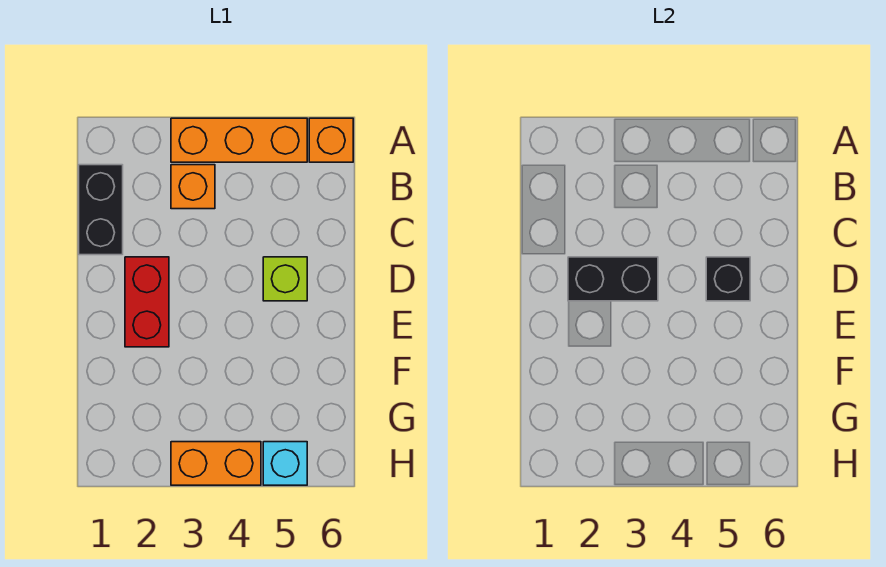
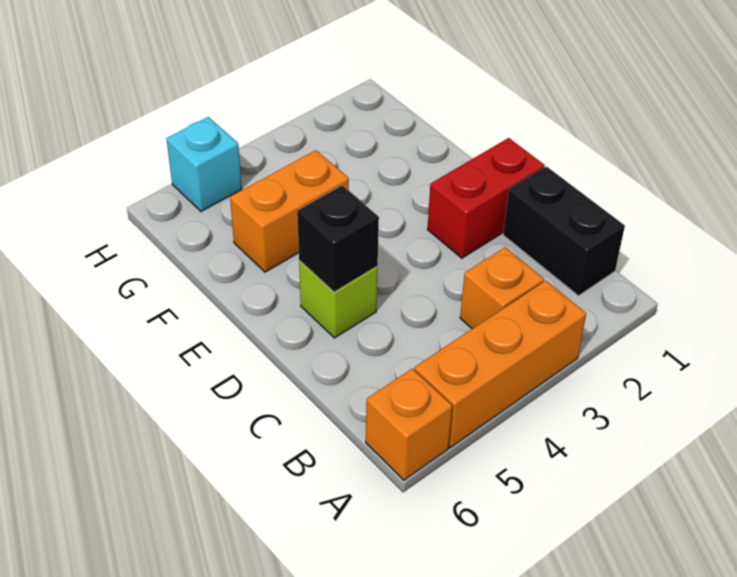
red brick D2:E2 level 1 -> red brick D1:D2 level 1
black brick D2:D3 level 2 -> none
orange brick H3:H4 level 1 -> orange brick F4:F5 level 1

